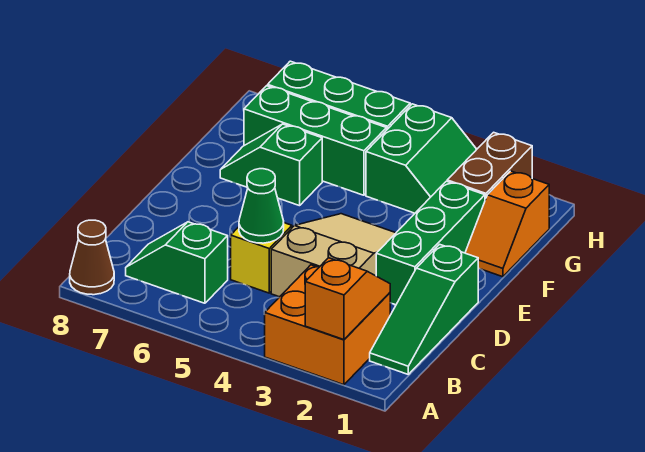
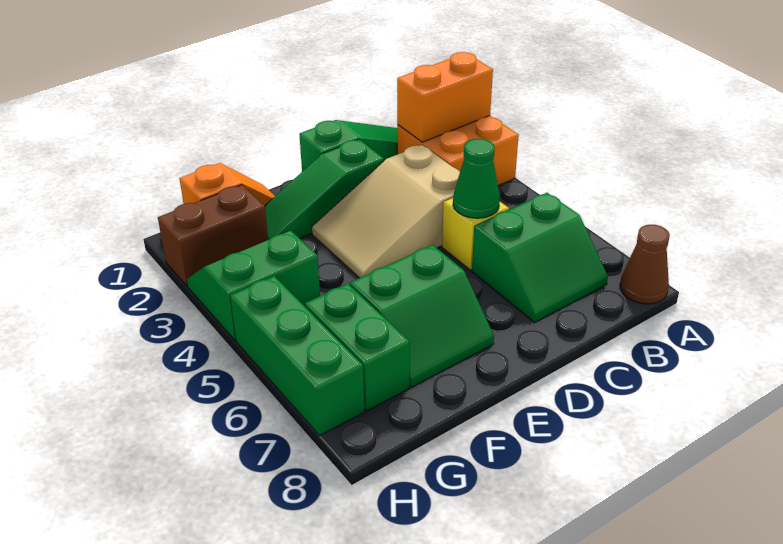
orange slope A2:B2 level 2 top A -> orange brick A2:B2 level 2
green slope B6:B7 level 1 top 6 -> green slope B6:C7 level 1 top 6
green brick D2:F2 level 1 -> green slope D2:F2 level 1 top D
green slope F6:F7 level 1 top 6 -> green slope E6:F7 level 1 top 6
green brick G5:G7 level 1 -> green brick G6:G7 level 1

